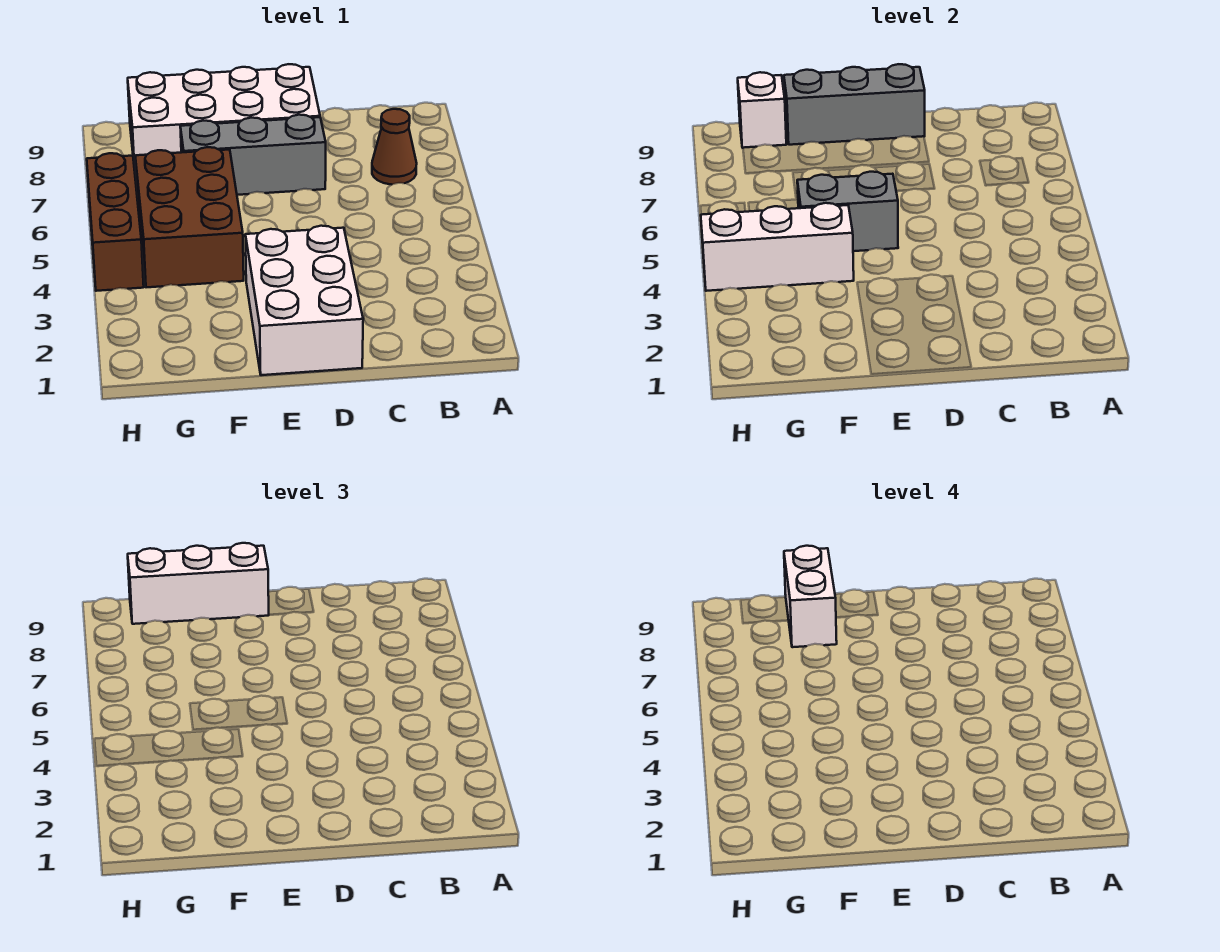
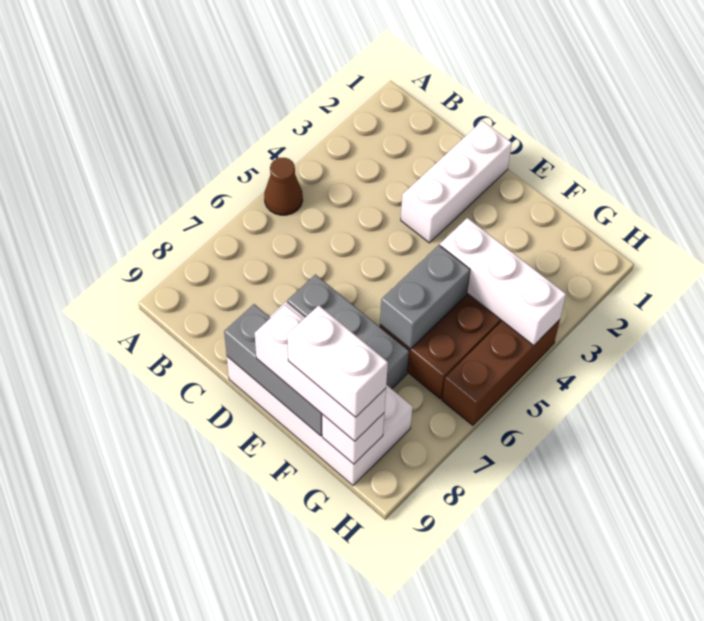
brown cone B7 level 1 -> brown cone A5 level 1
white brick D1:E3 level 1 -> white brick D1:D3 level 1
grey brick E5:F5 level 2 -> grey brick F5:F6 level 2
white brick F8:F9 level 4 -> white brick F9:G9 level 4

